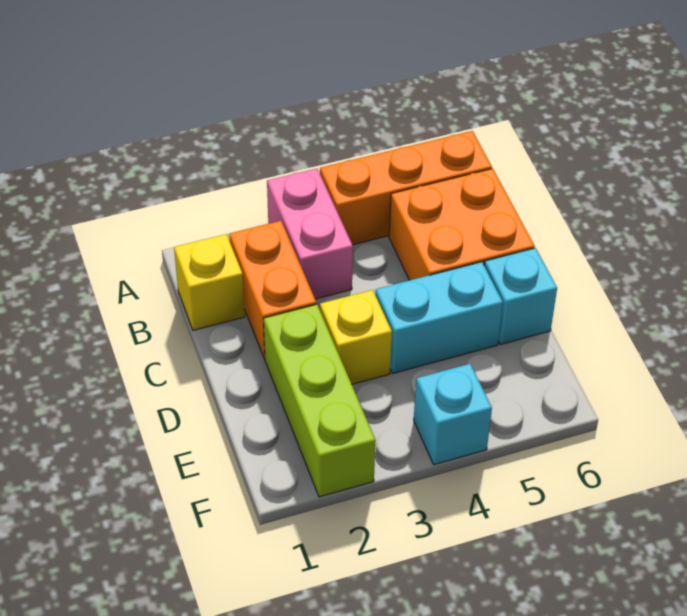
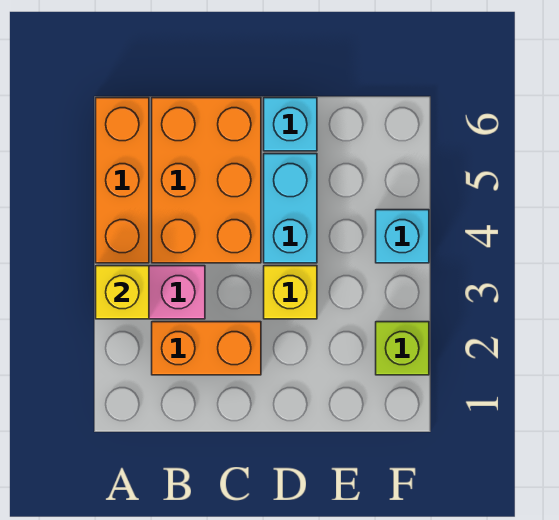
yellow brick B1 level 1 -> yellow brick A3 level 2
orange brick B5:C6 level 1 -> orange brick B4:C6 level 1
lime brick D2:F2 level 1 -> lime brick F2 level 1

